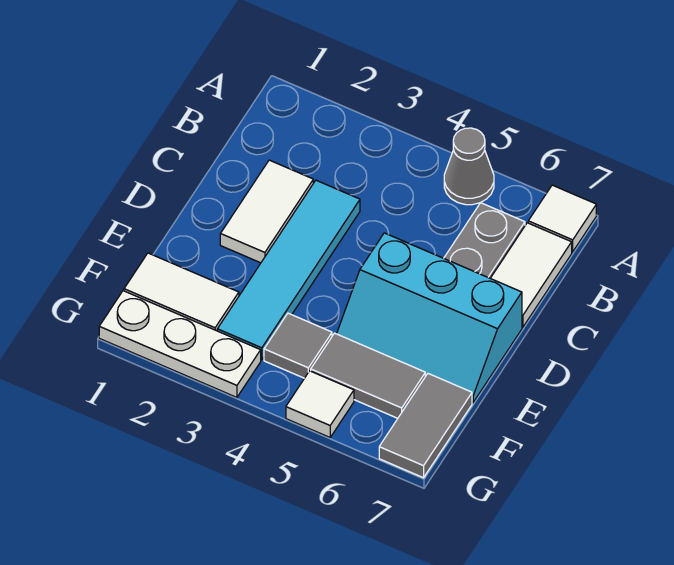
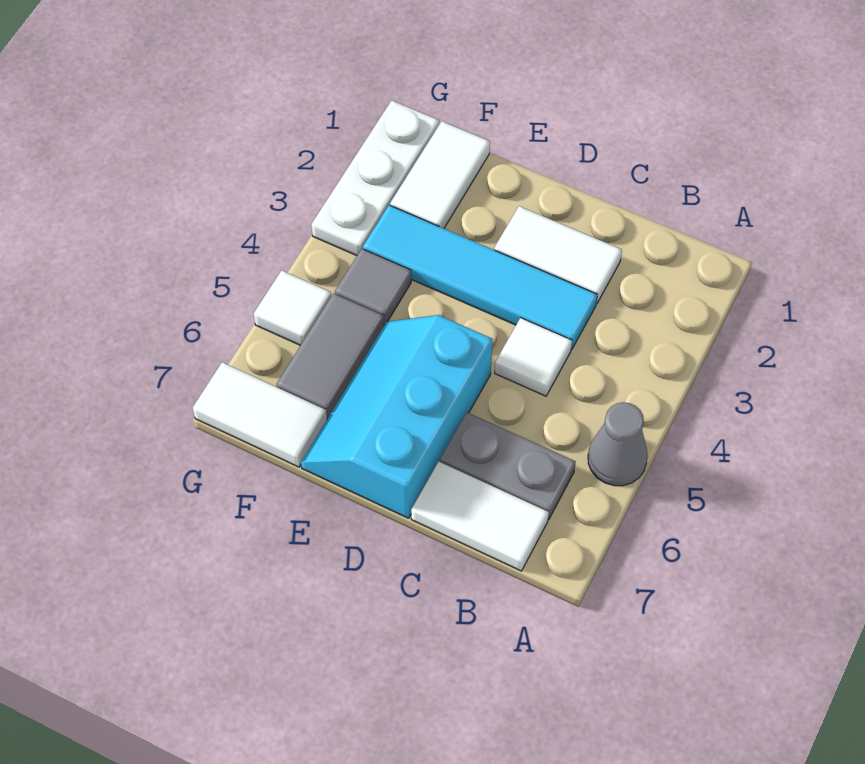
white tile A7 level 1 -> white tile C4 level 1
grey tile F7:G7 level 1 -> white tile F7:G7 level 1

